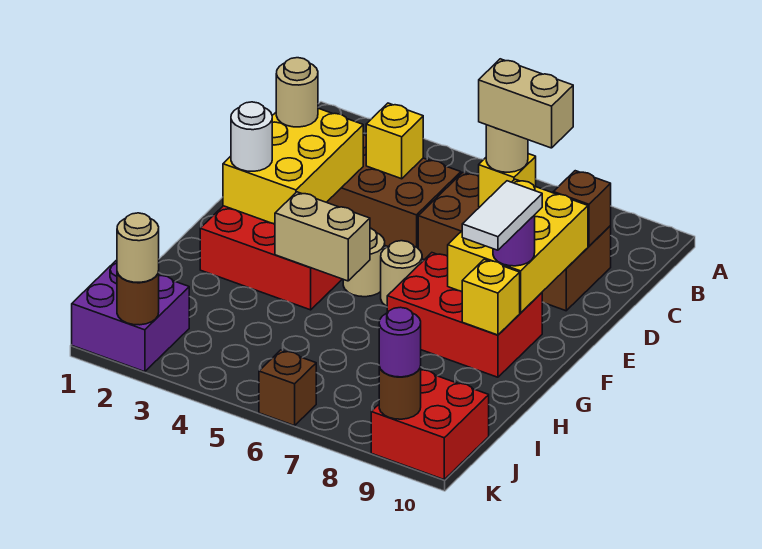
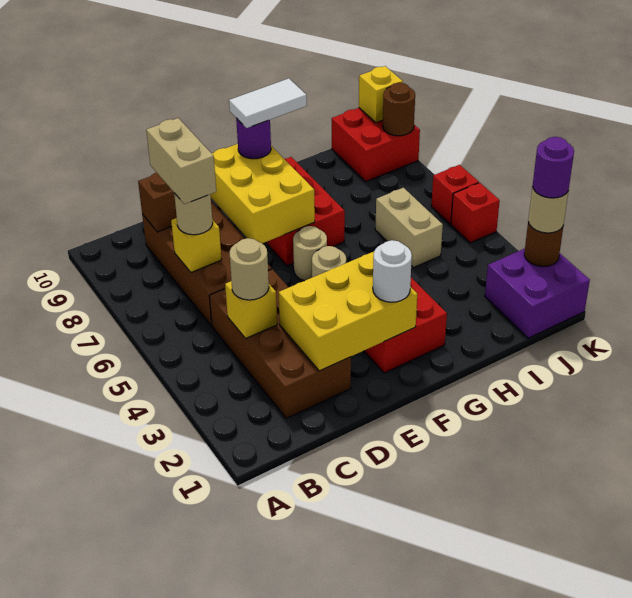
tan round brick D2 level 3 -> tan round brick C4 level 3
yellow brick D8:F9 level 2 -> yellow brick E7:F9 level 2
tan brick G4:G5 level 2 -> tan brick I5:I6 level 1
yellow brick G9 level 2 -> yellow brick K10 level 2
none -> red brick K5 level 1
brown brick K6 level 1 -> red brick K6 level 1
purple round brick K9 level 3 -> purple round brick K2 level 4

